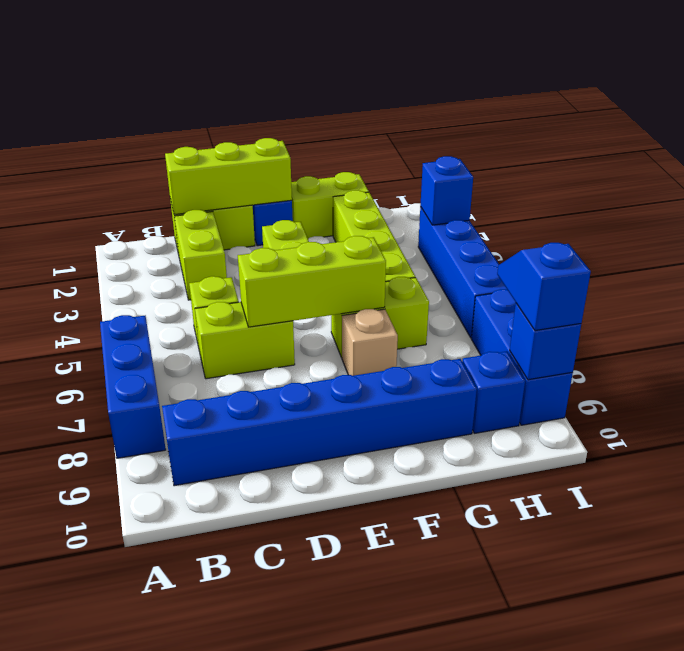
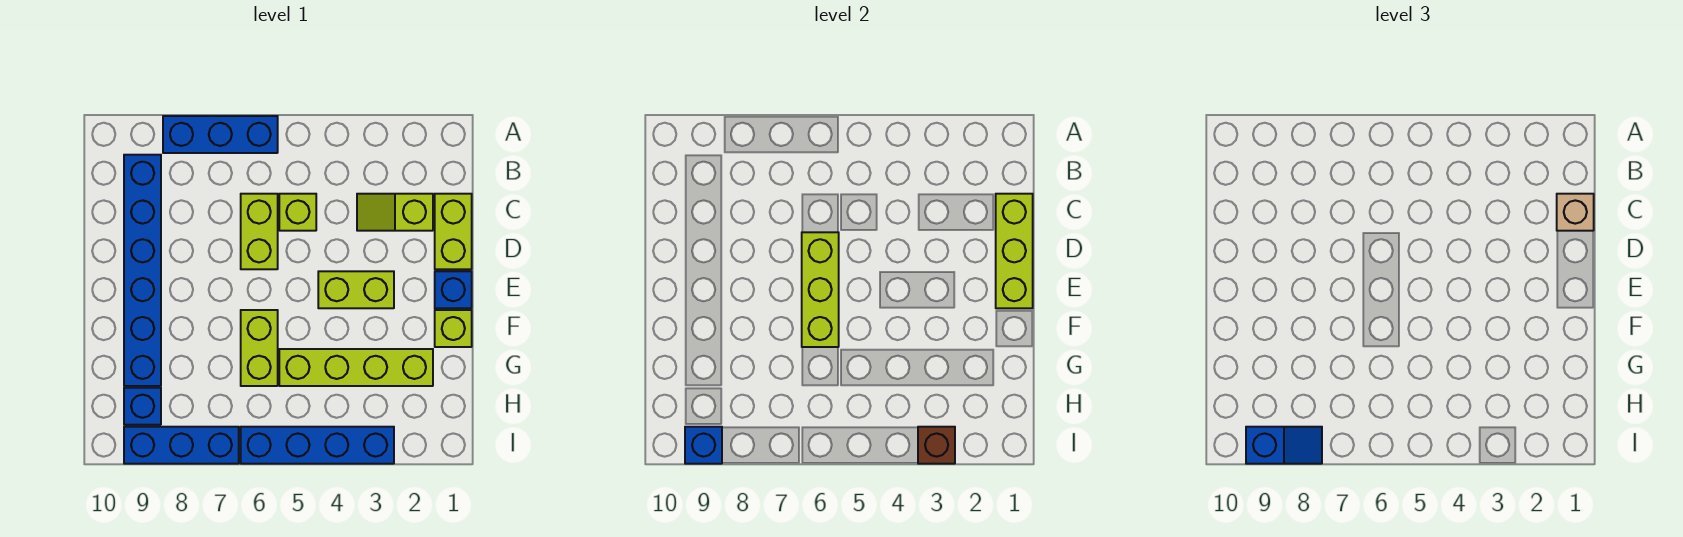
lime brick C2:C3 level 1 -> lime slope C2:C3 level 1 top 2
lime brick F1:G1 level 1 -> lime brick F1 level 1
tan brick F7 level 1 -> tan brick C1 level 3
blue brick I3 level 2 -> brown brick I3 level 2

